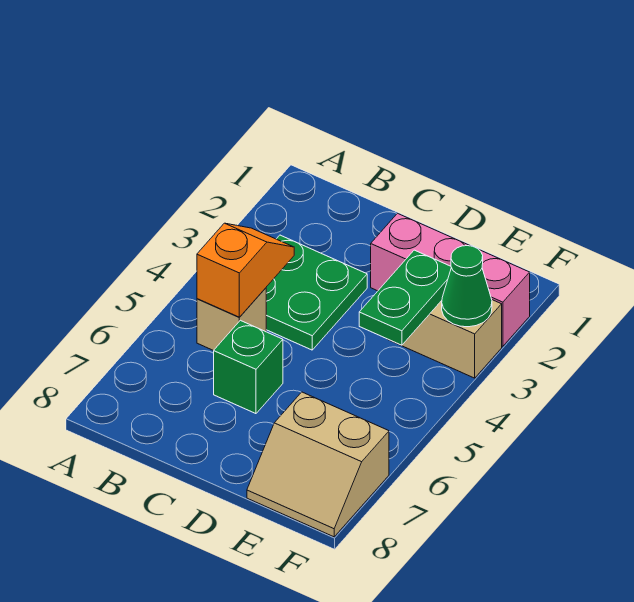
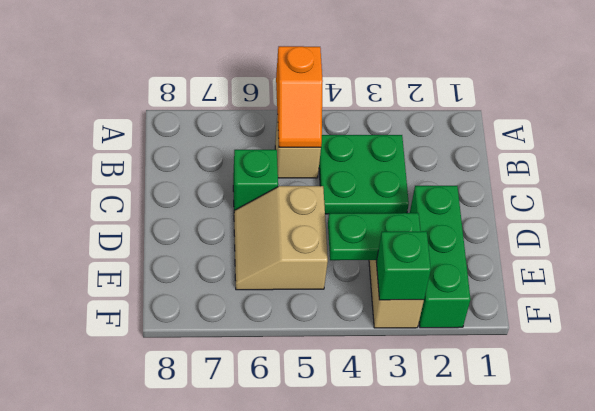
orange slope B4:B5 level 2 top 5 -> orange slope A5:B5 level 2 top A
pink brick D2:F2 level 1 -> green brick D2:F2 level 1
tan slope E7:F8 level 1 top 7 -> tan slope D5:E6 level 1 top 5
green cone F3 level 2 -> green brick F3 level 2

